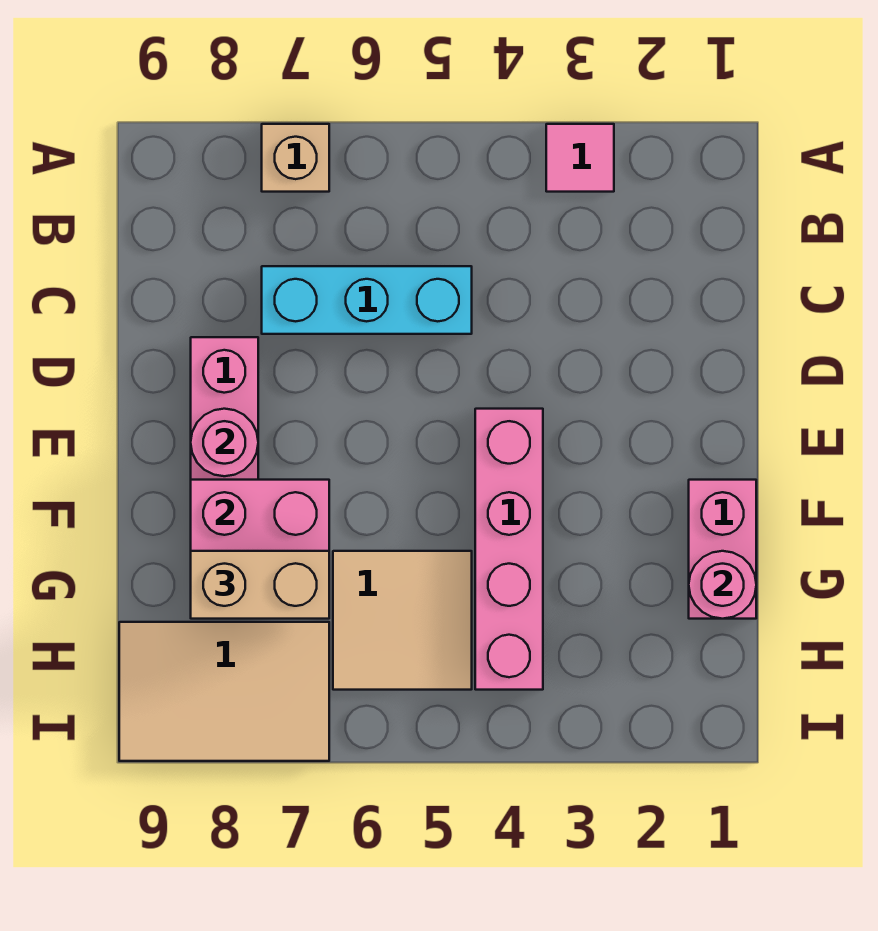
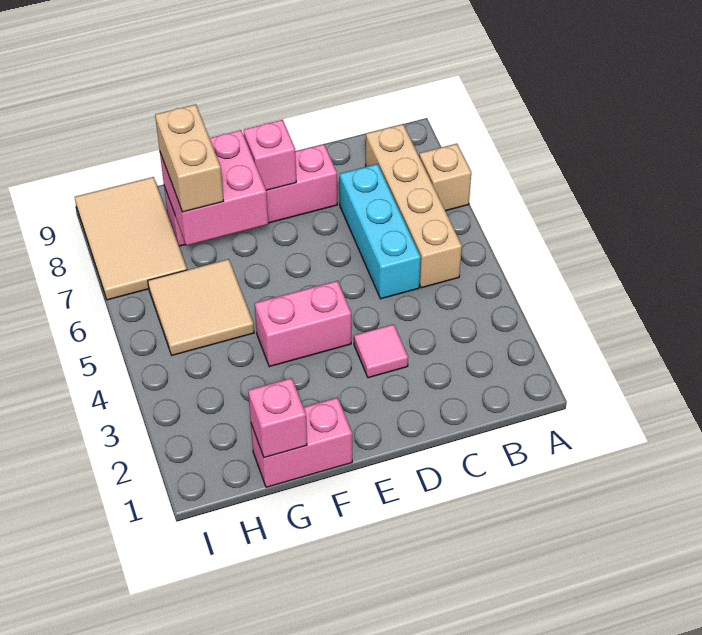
pink tile A3 level 1 -> pink tile D3 level 1
none -> tan brick B5:B8 level 1
pink brick E4:H4 level 1 -> pink brick E4:F4 level 1
pink round brick E8 level 2 -> pink brick E8 level 2
pink round brick G1 level 2 -> pink brick G1 level 2

